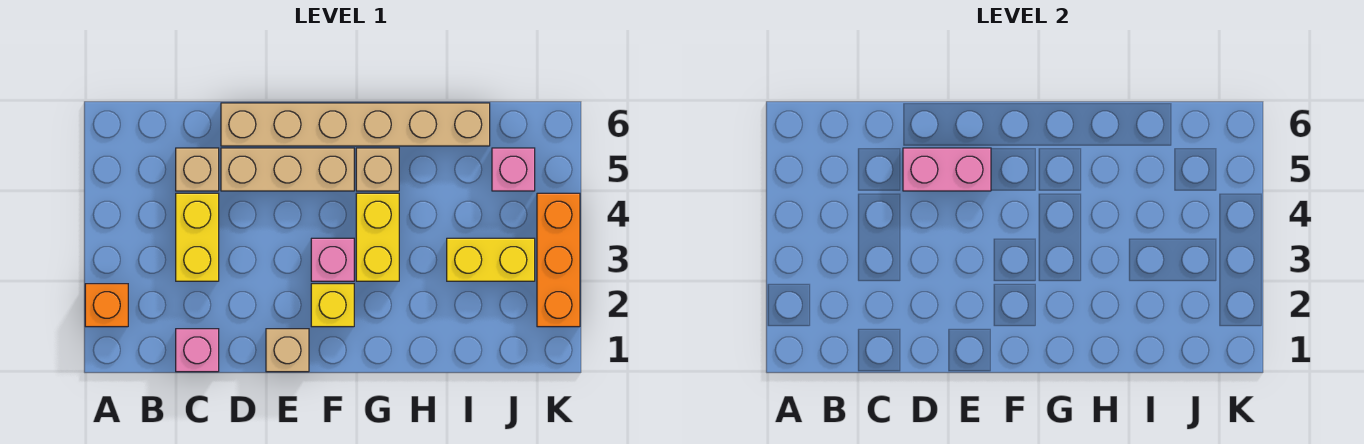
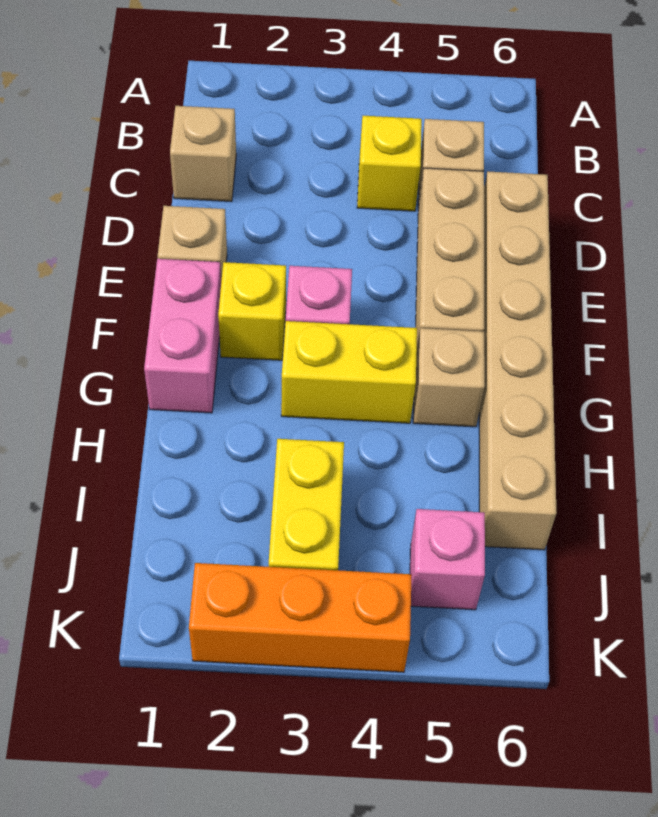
orange brick A2 level 1 -> none
pink brick C1 level 1 -> tan brick C1 level 1
yellow brick C3:C4 level 1 -> yellow brick C4 level 1
pink brick D5:E5 level 2 -> pink brick F1:G1 level 1

